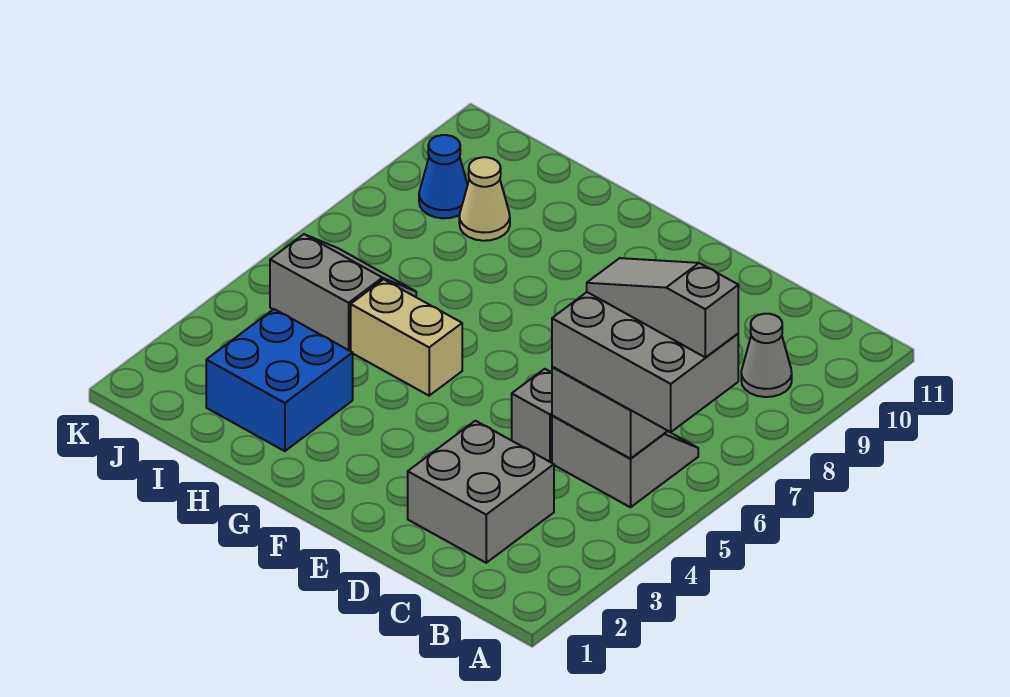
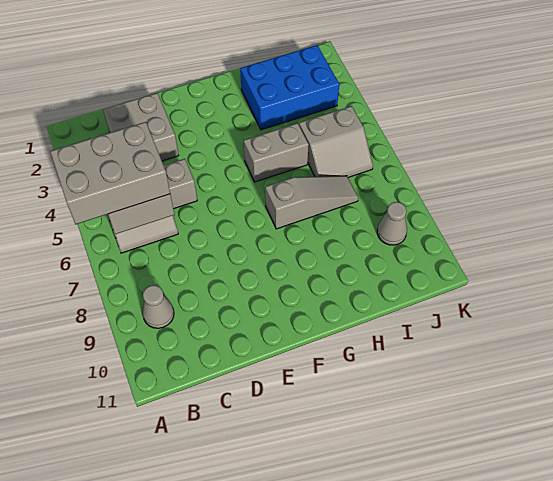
grey slope A6:C6 level 4 top A -> grey slope G7:I7 level 1 top G
tan brick G5:H5 level 1 -> grey brick G5:H5 level 1
blue brick H2:I3 level 1 -> blue brick H2:J3 level 1
tan cone I9 level 1 -> none
blue cone J9 level 1 -> grey cone J9 level 1

